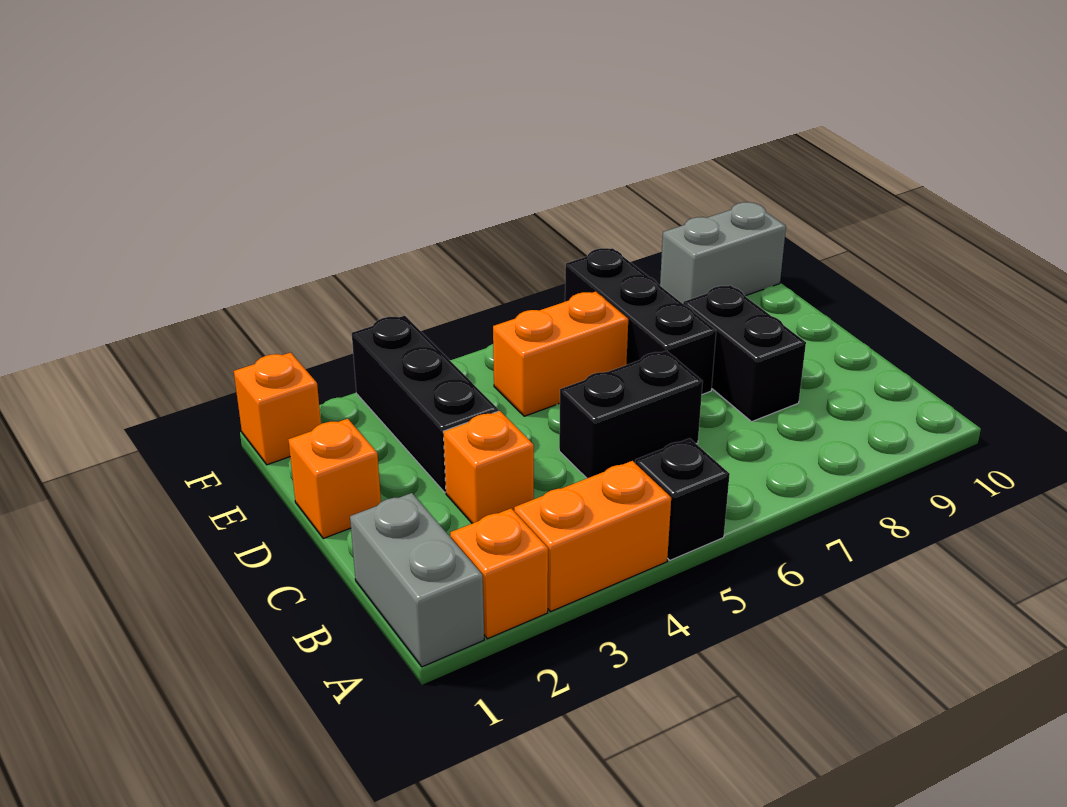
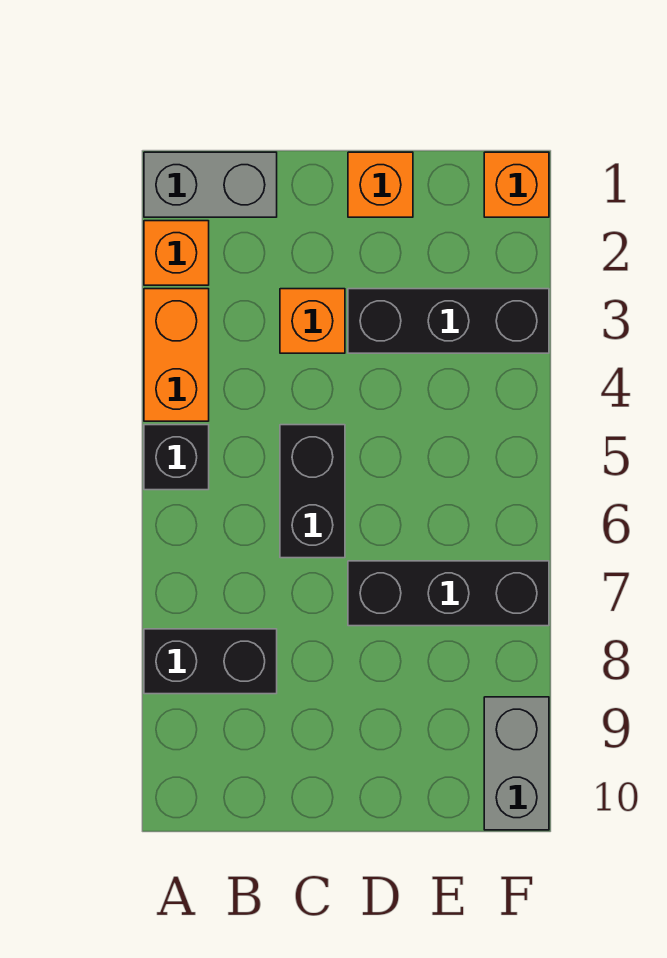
black brick C8:D8 level 1 -> black brick A8:B8 level 1
orange brick E5:E6 level 1 -> none

